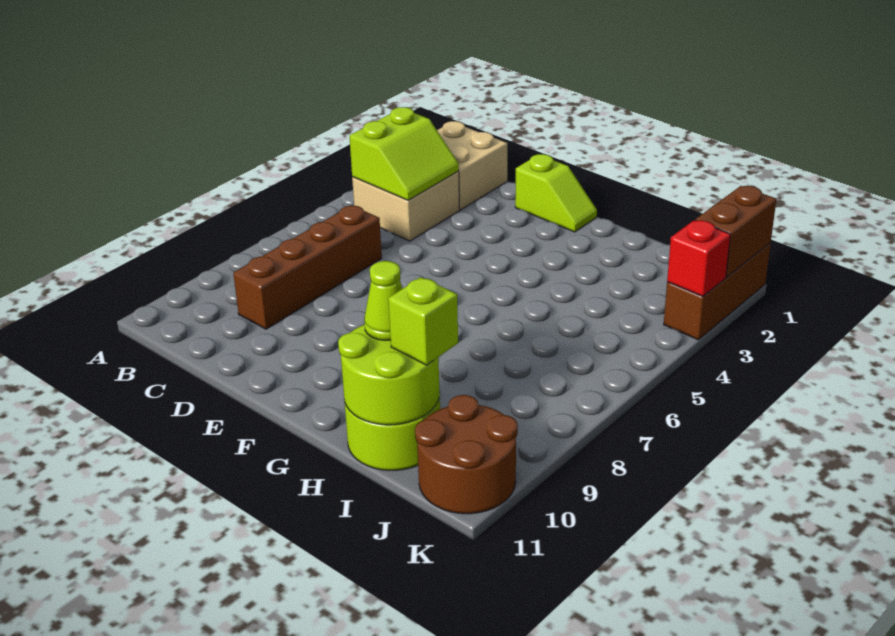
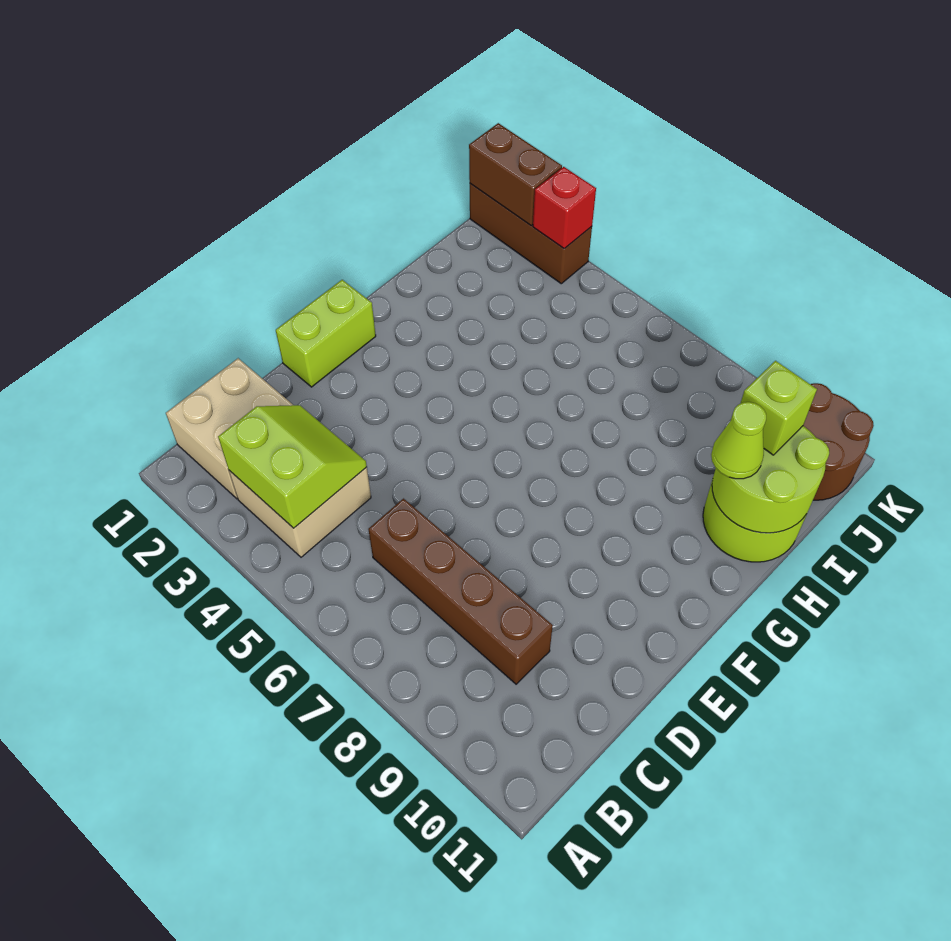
lime slope E1:F1 level 1 top E -> lime brick E1:F1 level 1

